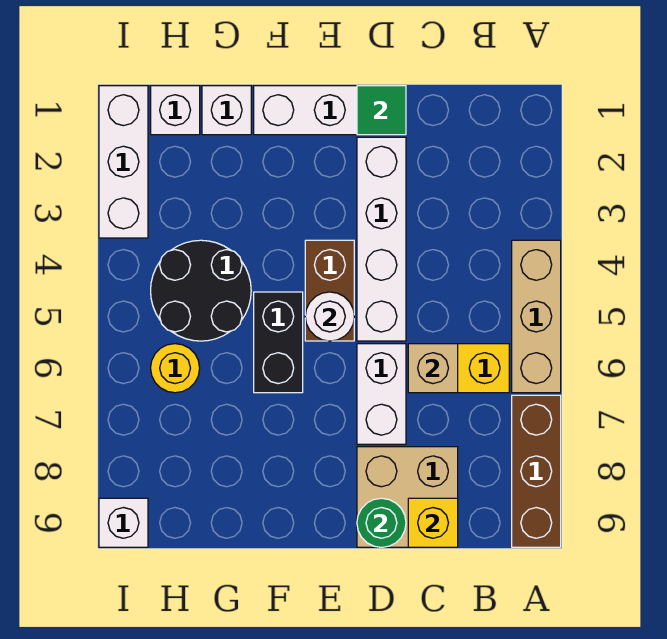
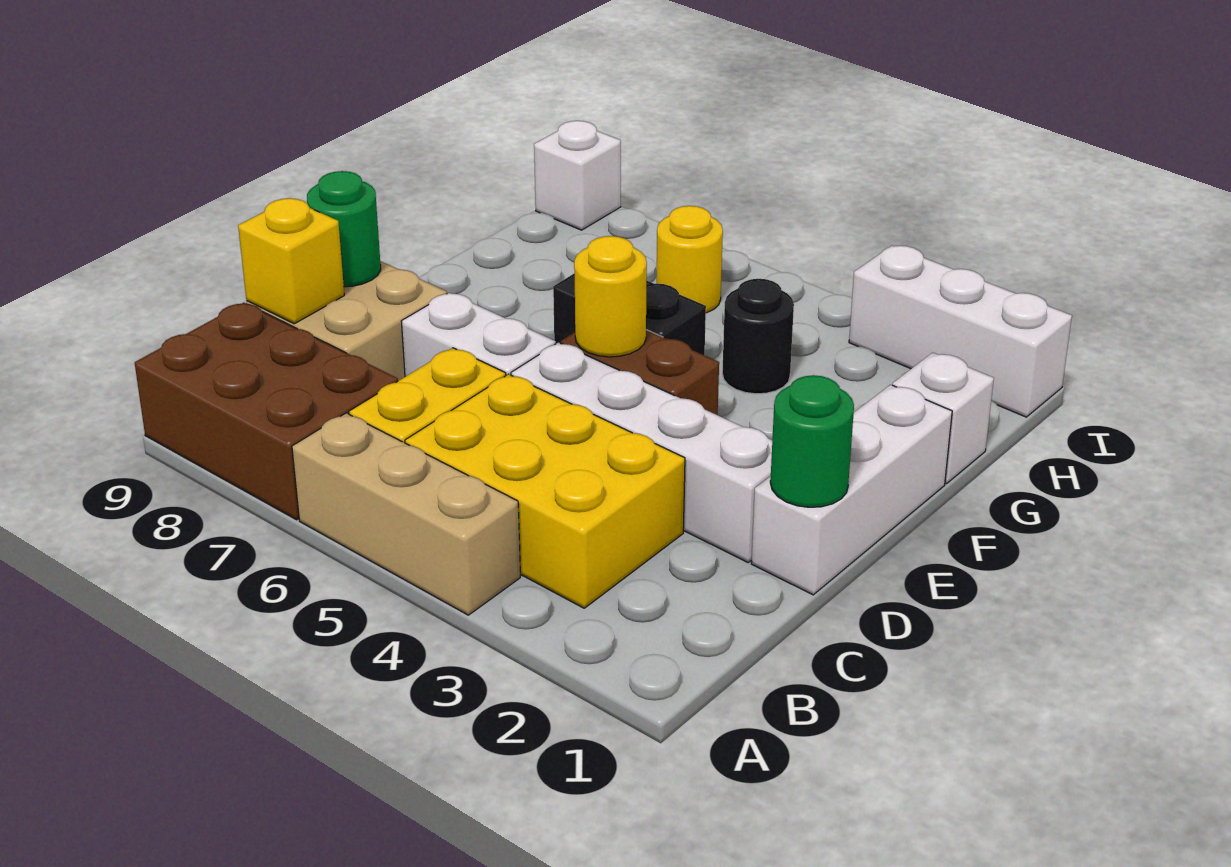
brown brick A7:A9 level 1 -> brown brick A7:B9 level 1
none -> yellow brick B3:C5 level 1
tan brick C6 level 2 -> none
green tile D1 level 2 -> green round brick D1 level 2
white round brick E5 level 2 -> yellow round brick E5 level 2
black round brick G4:H5 level 1 -> black round brick G4 level 1
white brick H1 level 1 -> none

